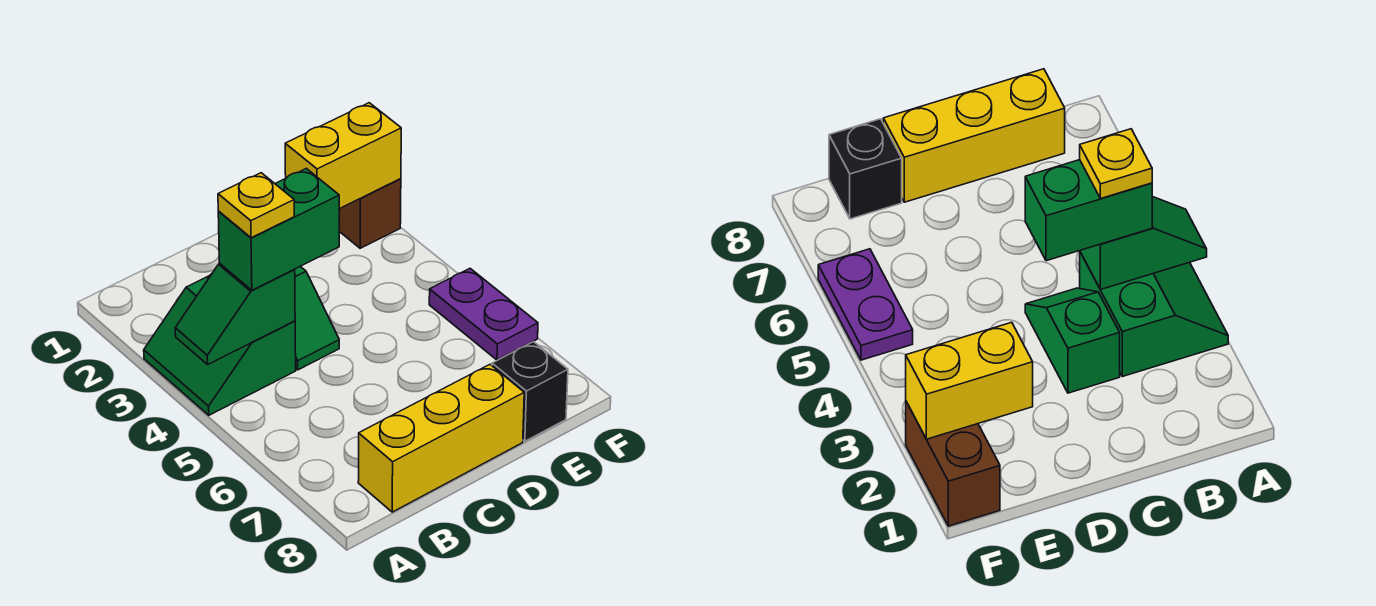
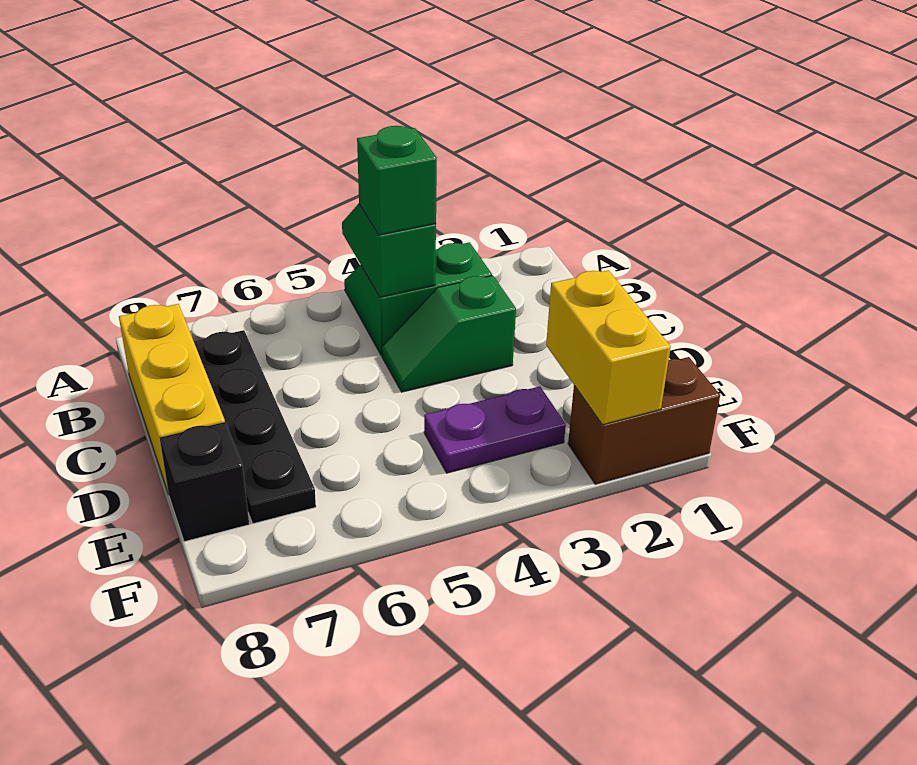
green brick B4:C4 level 3 -> green brick B4 level 3
yellow plate B4 level 4 -> none
none -> black plate B7:E7 level 1
purple plate F5:F6 level 1 -> purple plate E3:E4 level 1

